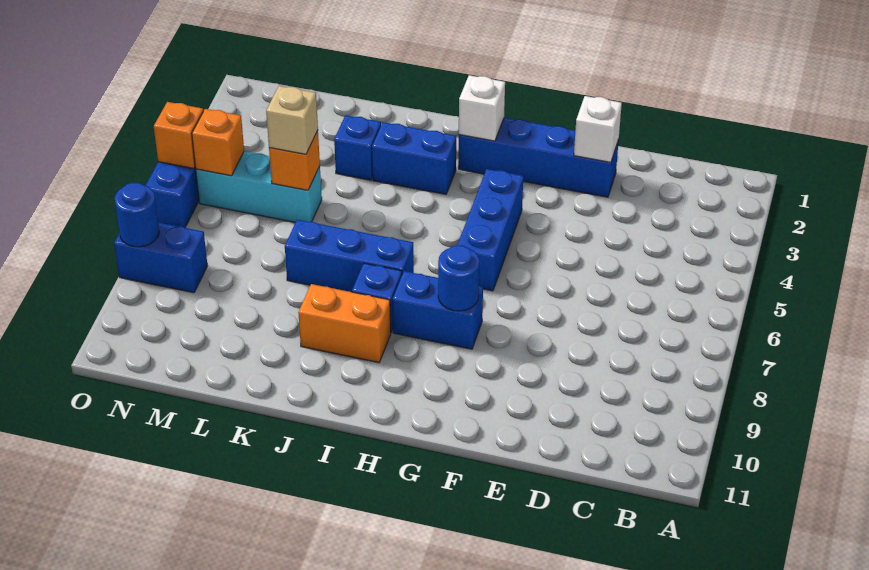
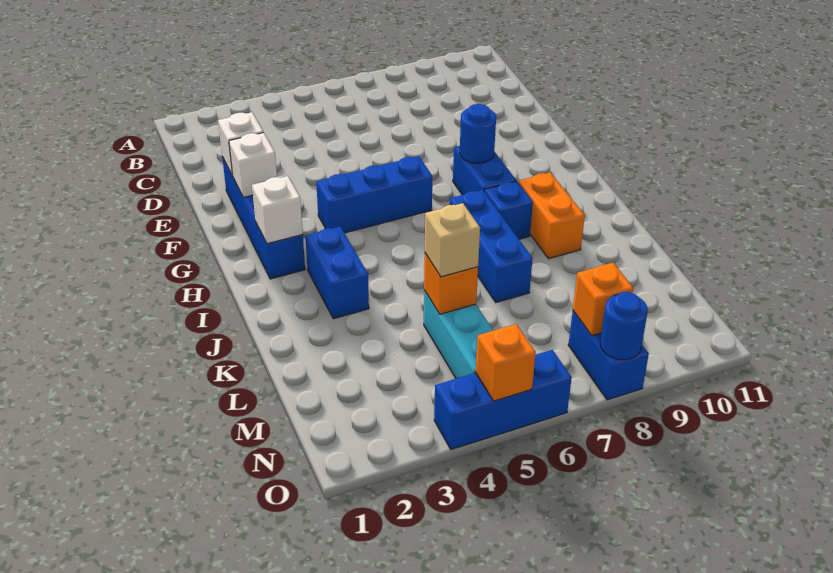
none -> white brick F2 level 2
blue brick K3 level 1 -> none
orange brick N5 level 2 -> orange brick N8 level 2

